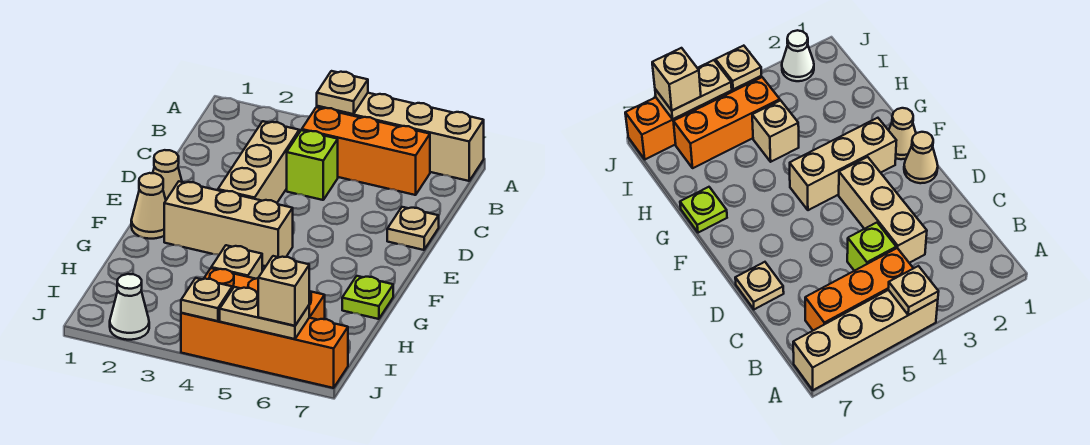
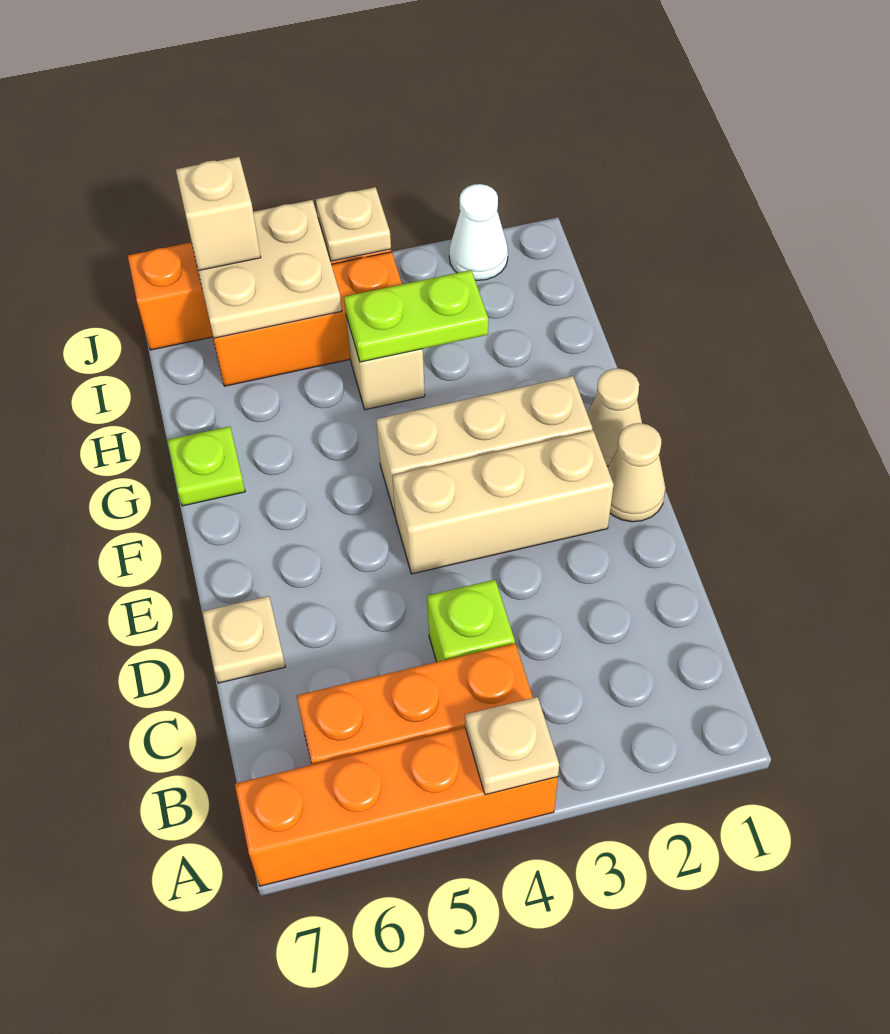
tan brick A4:A7 level 1 -> orange brick A4:A7 level 1
tan brick C3:E3 level 1 -> tan brick E2:E4 level 1
none -> lime plate H3:H4 level 2
tan plate J5:J6 level 2 -> tan plate I5:J6 level 2

